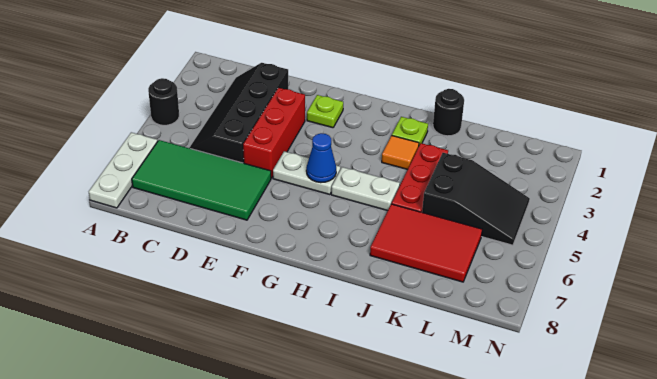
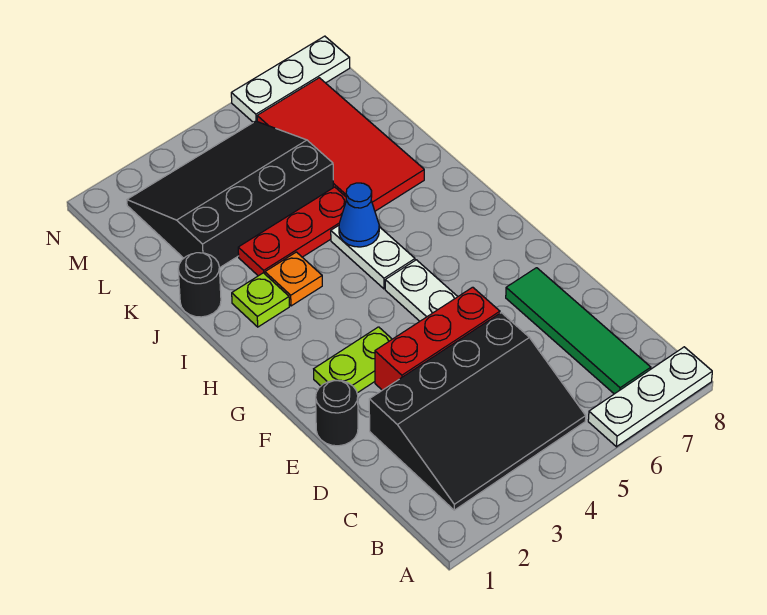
black round brick A4 level 1 -> black round brick E1 level 1
green tile B6:E7 level 1 -> green tile B7:E7 level 1
black slope C2:D5 level 1 top D -> black slope B2:D5 level 1 top D
lime plate F2 level 1 -> lime plate F2:F3 level 1
blue cone G5 level 2 -> blue cone I5 level 2
orange tile I3 level 1 -> orange plate I3 level 1
red tile J6:L7 level 1 -> red tile J6:M7 level 1
black slope K4:M5 level 1 top K -> black slope K2:M5 level 1 top K
none -> white plate N6:N8 level 1

